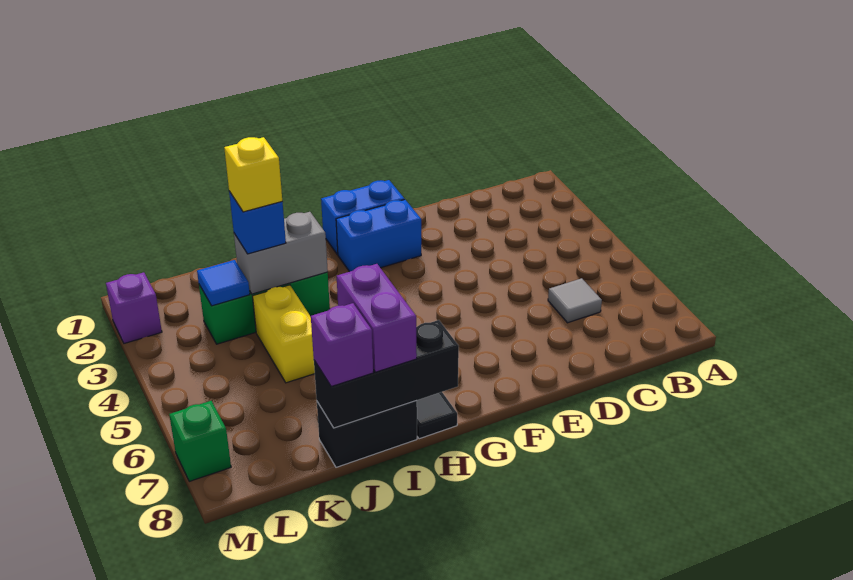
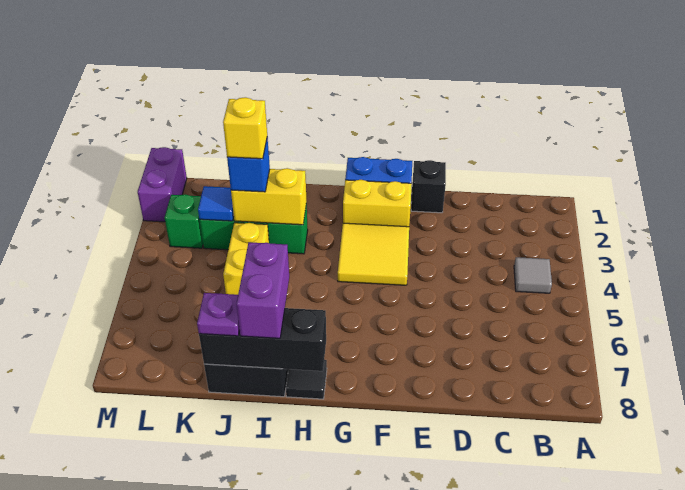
grey tile C6 level 1 -> grey tile B4 level 1
none -> black brick E1 level 1
blue brick F2:G2 level 1 -> yellow brick F2:G2 level 1
none -> yellow tile F3:G4 level 1
grey brick I3:J3 level 2 -> yellow brick I3:J3 level 2
purple brick J8 level 3 -> purple plate J8 level 3
purple brick M2 level 1 -> purple brick M1:M2 level 1
green brick M7 level 1 -> green brick L3 level 1

